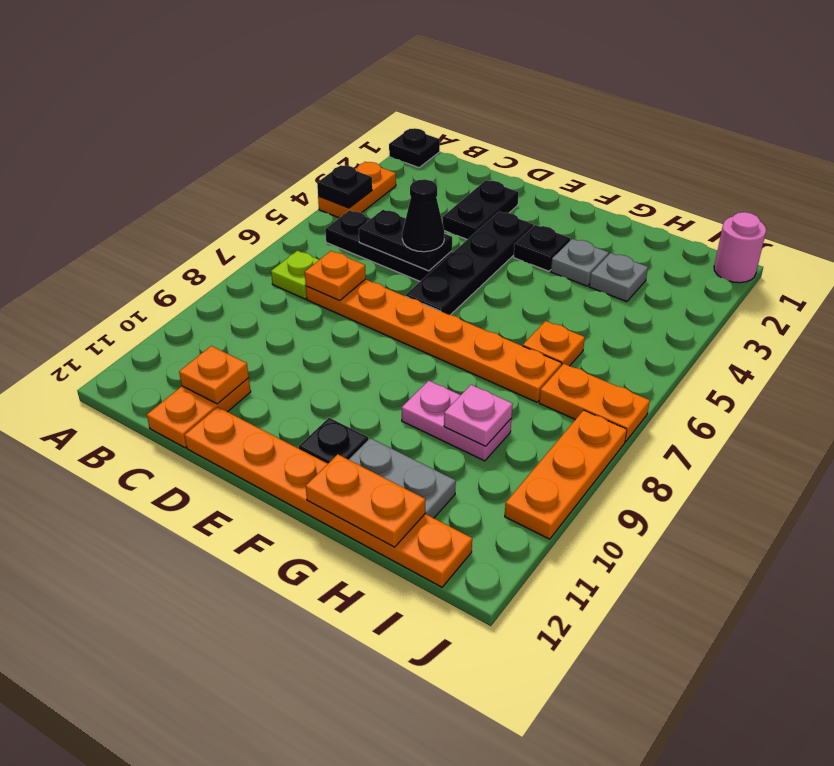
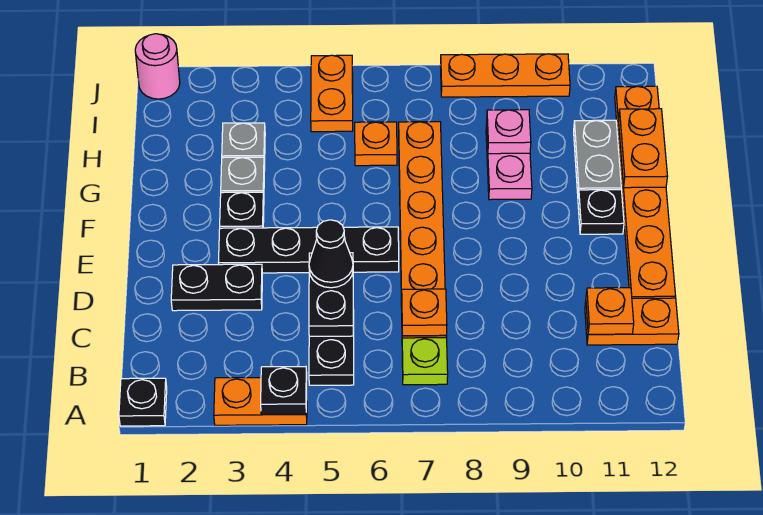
orange plate I7:J7 level 1 -> orange plate I5:J5 level 1

